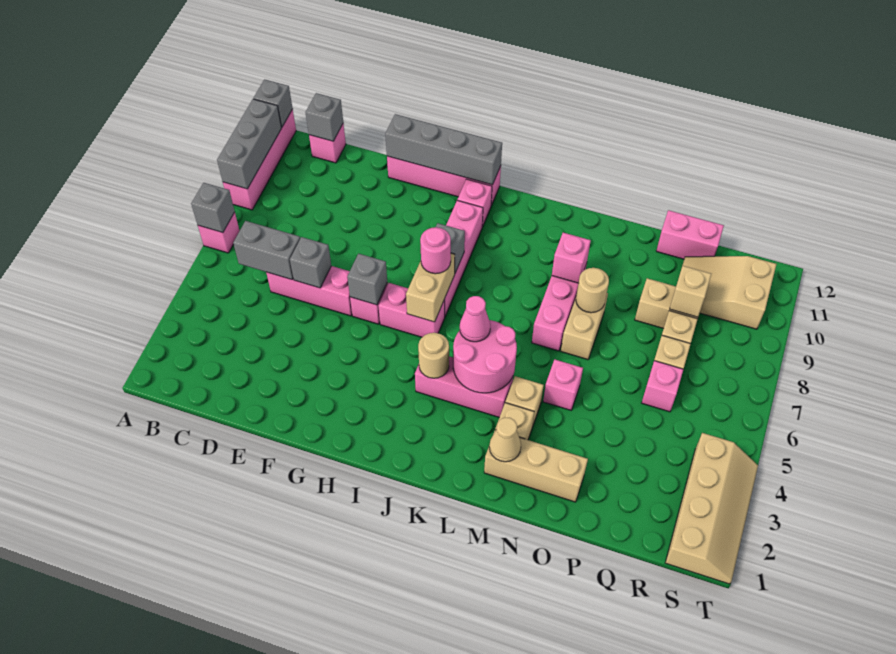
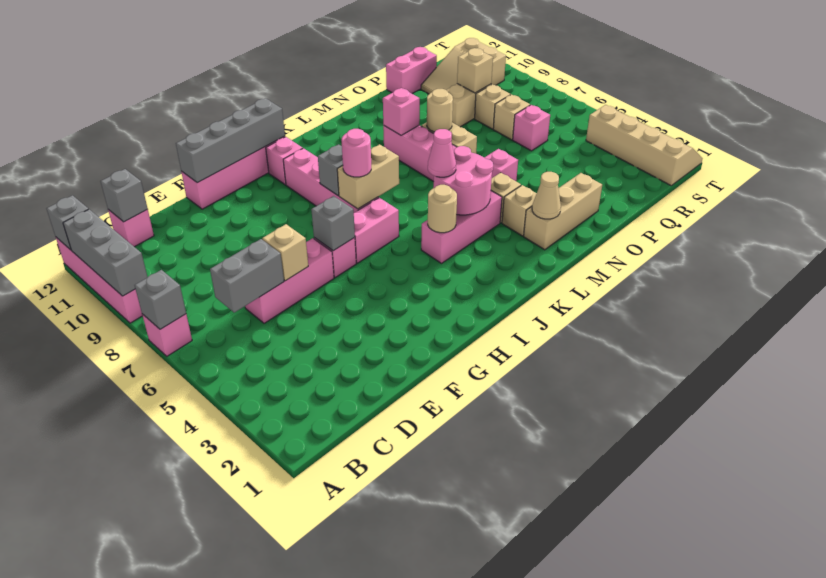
grey brick E6 level 2 -> tan brick E6 level 2
tan brick I6:I7 level 2 -> tan brick I7:J7 level 2

